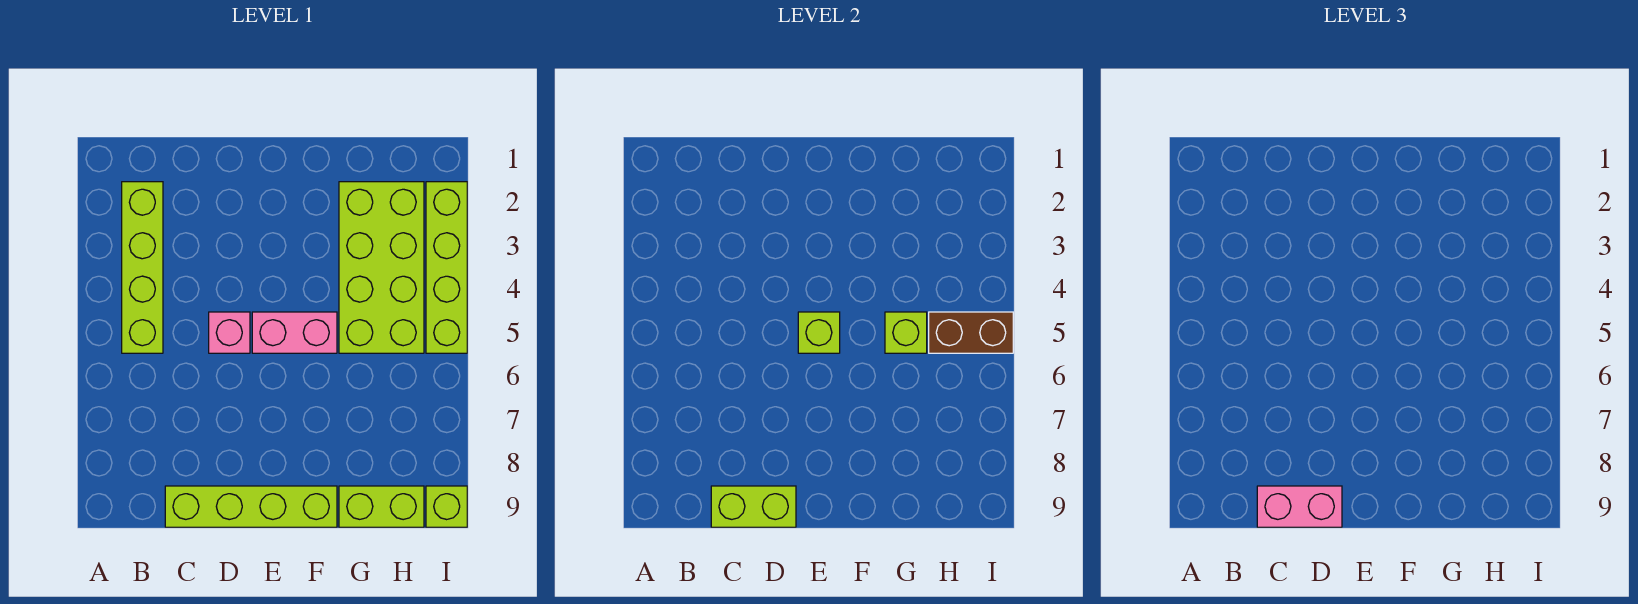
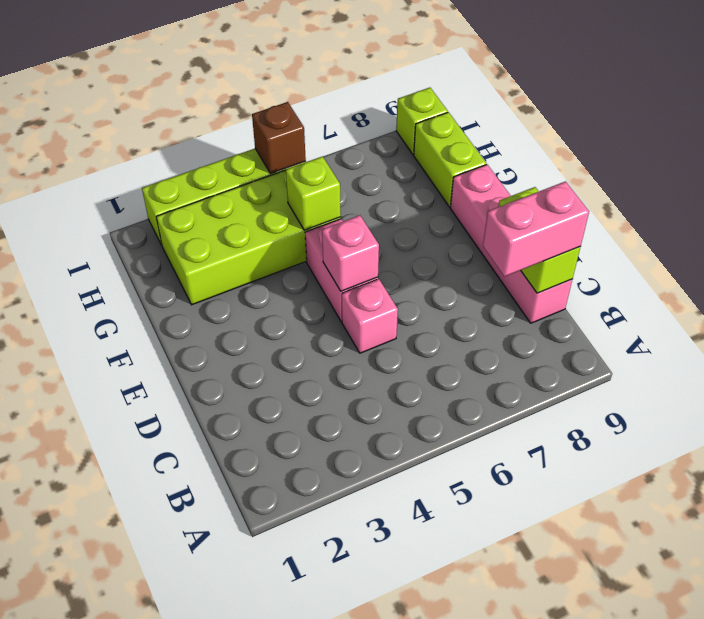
lime brick B2:B5 level 1 -> none
lime brick C9:F9 level 1 -> pink brick C9:F9 level 1
pink brick C9:D9 level 3 -> pink brick C8:C9 level 3
lime brick E5 level 2 -> pink brick E5 level 2
brown brick H5:I5 level 2 -> brown brick I5 level 2

